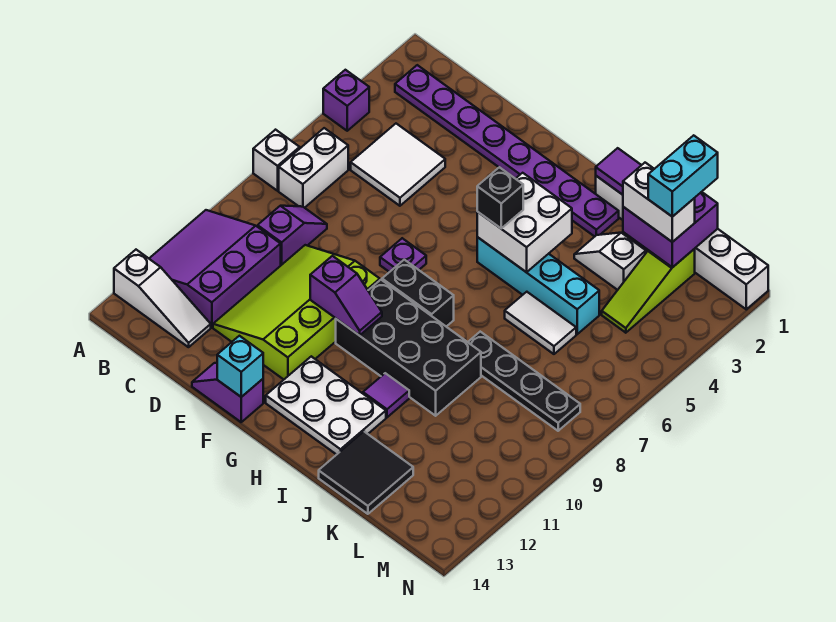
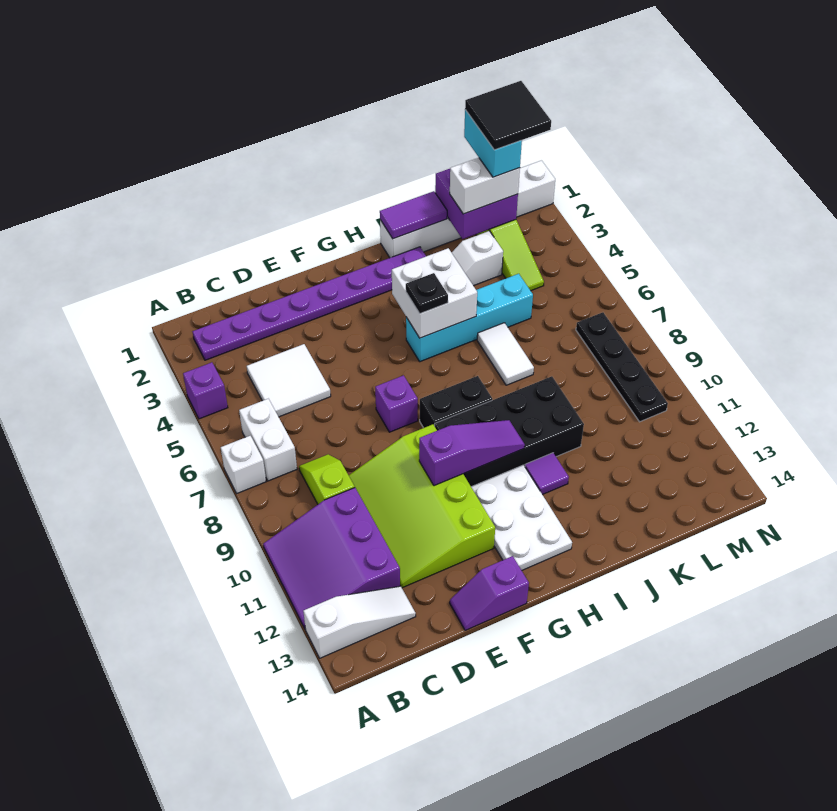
purple slope C8:C9 level 1 top 9 -> lime slope C8:C9 level 1 top 9
purple plate F7 level 1 -> purple brick F7 level 1
purple slope F10:G10 level 2 top F -> purple slope F10:H10 level 2 top F
cyan brick F14 level 2 -> none
white plate G12:I13 level 1 -> white plate G11:H13 level 1
black brick H5 level 3 -> black plate H5 level 3
white tile J6:K6 level 1 -> white tile J6:J7 level 1
black plate J8:M8 level 1 -> black plate M7:M10 level 1
black tile J13:K14 level 1 -> black tile L1:M2 level 5

